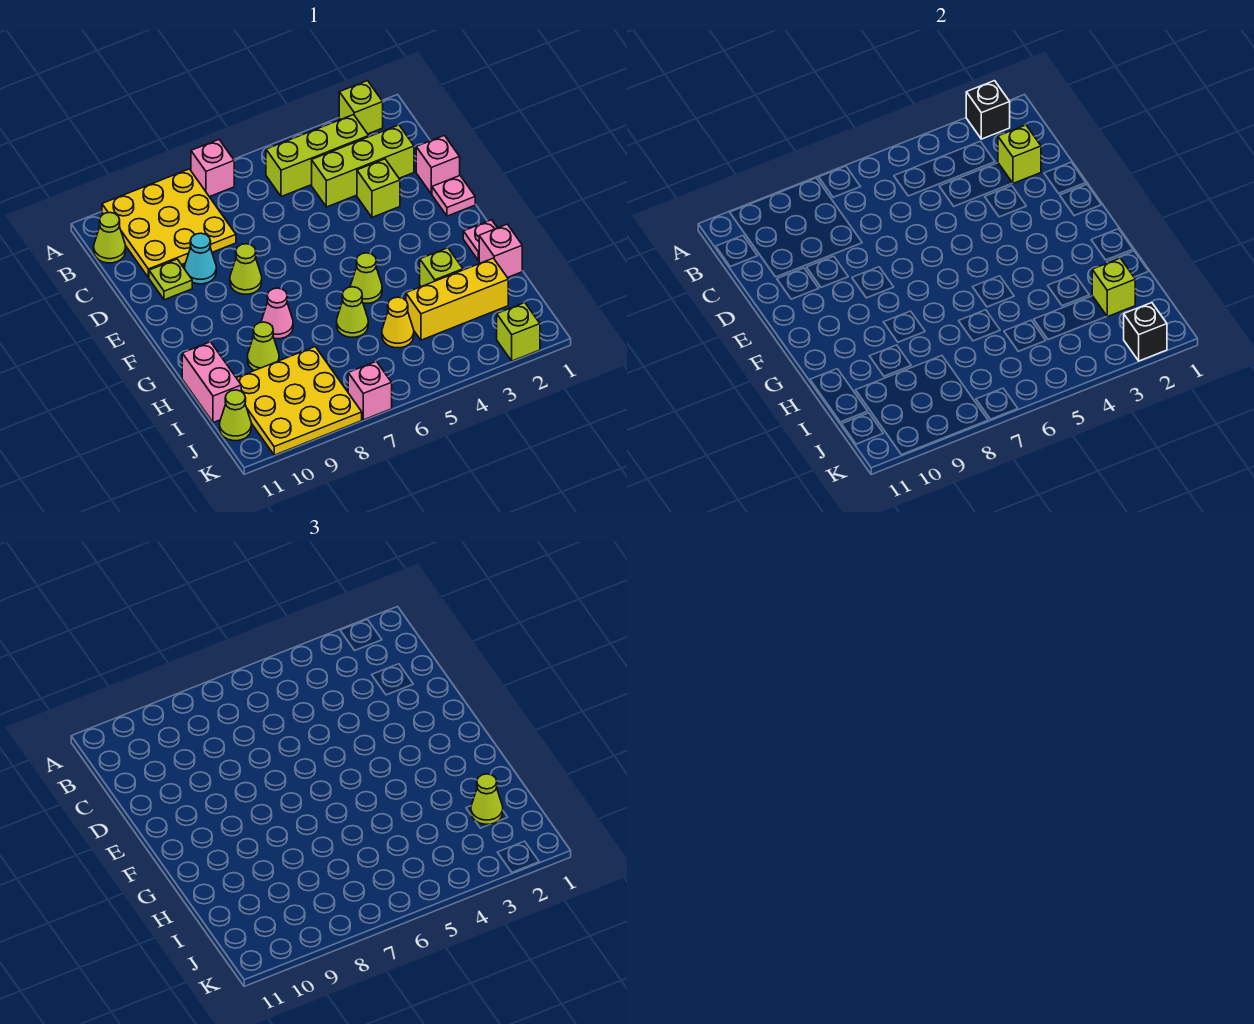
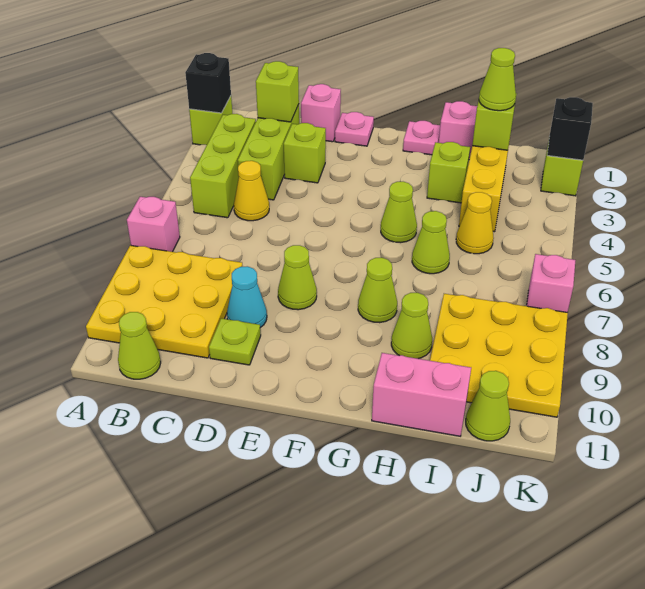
none -> yellow cone C5 level 1
pink cone G8 level 1 -> lime cone G8 level 1

